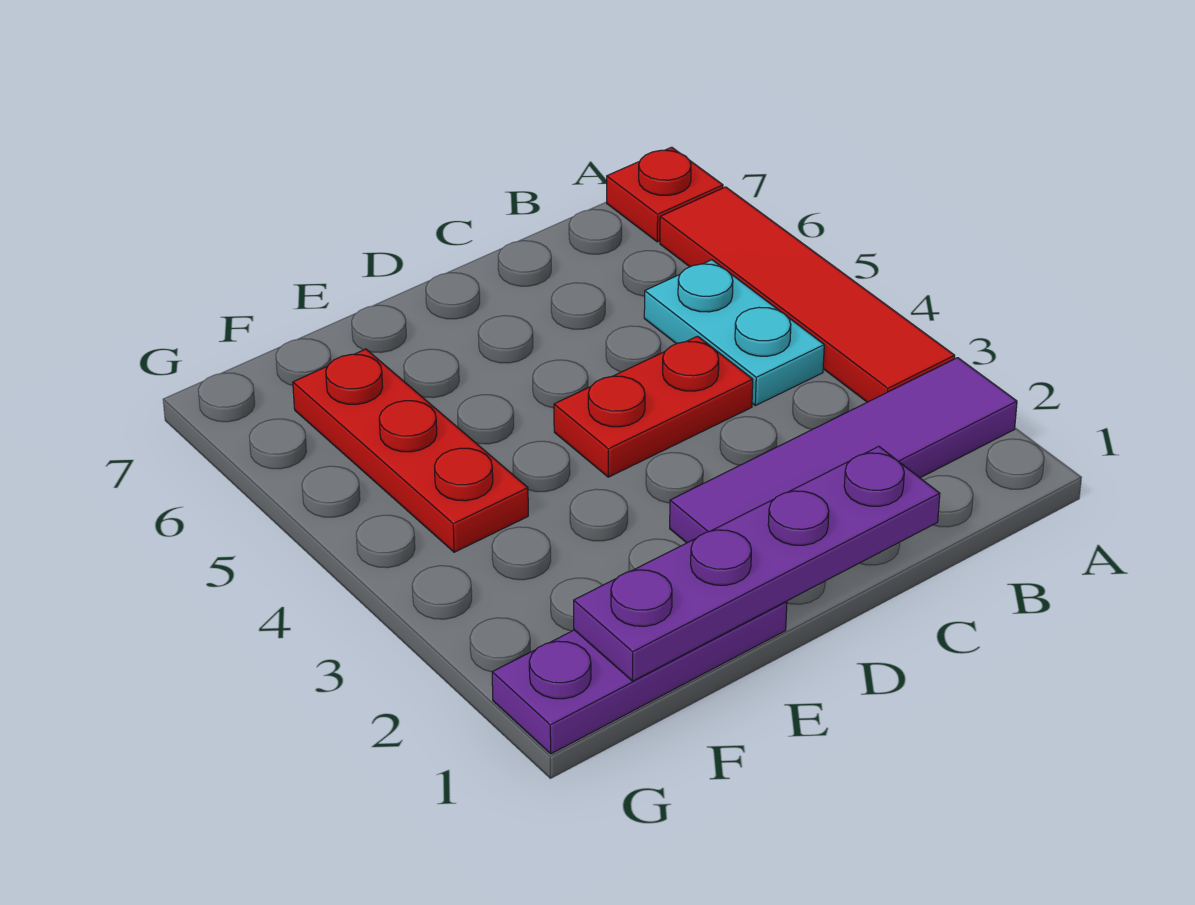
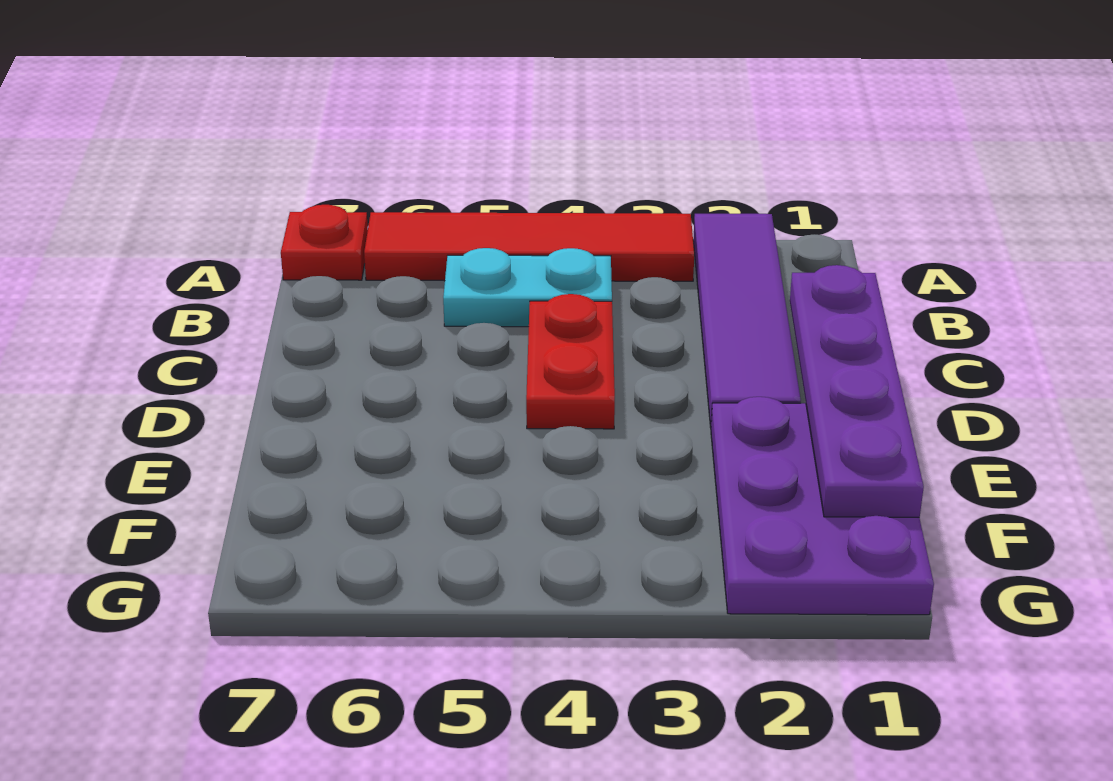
purple plate E1:G1 level 1 -> purple plate E1:G2 level 1
red plate F4:F6 level 1 -> none

